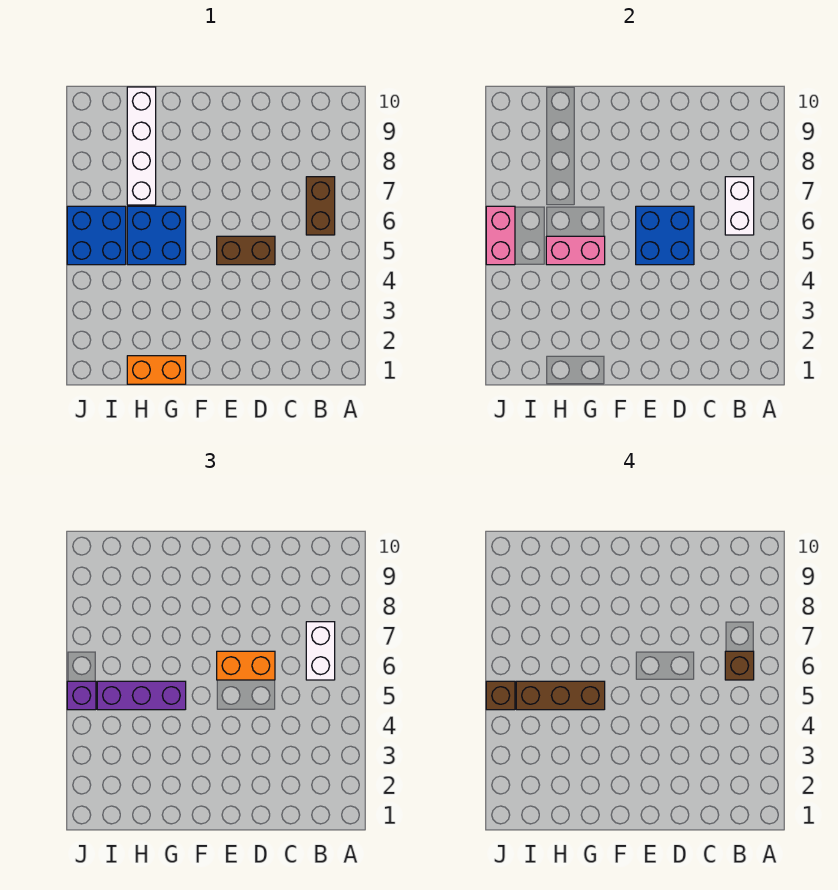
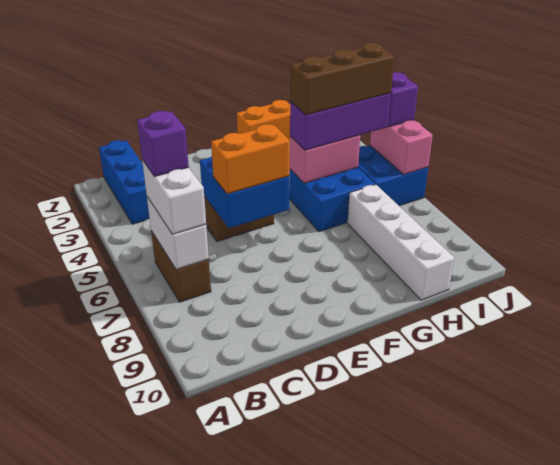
none -> blue brick B1:B3 level 1
brown brick B6 level 4 -> purple brick B6 level 4
brown brick J5 level 4 -> none

